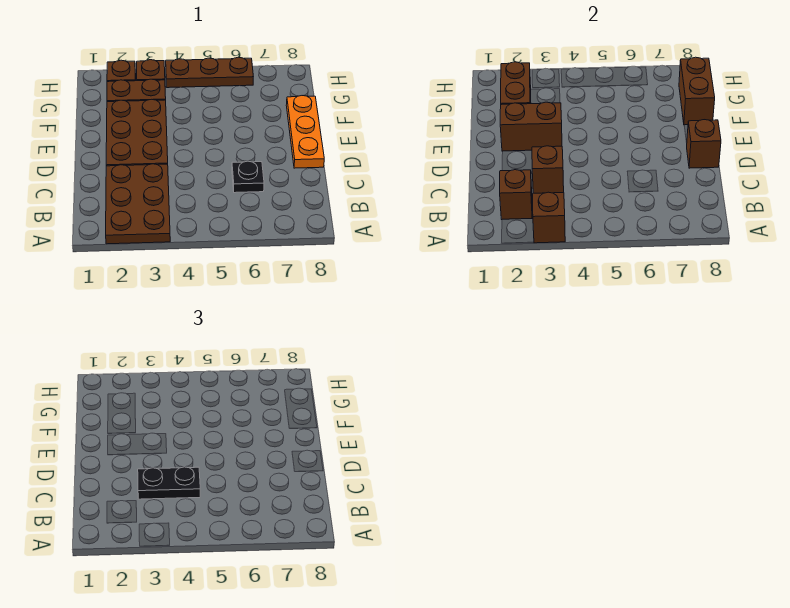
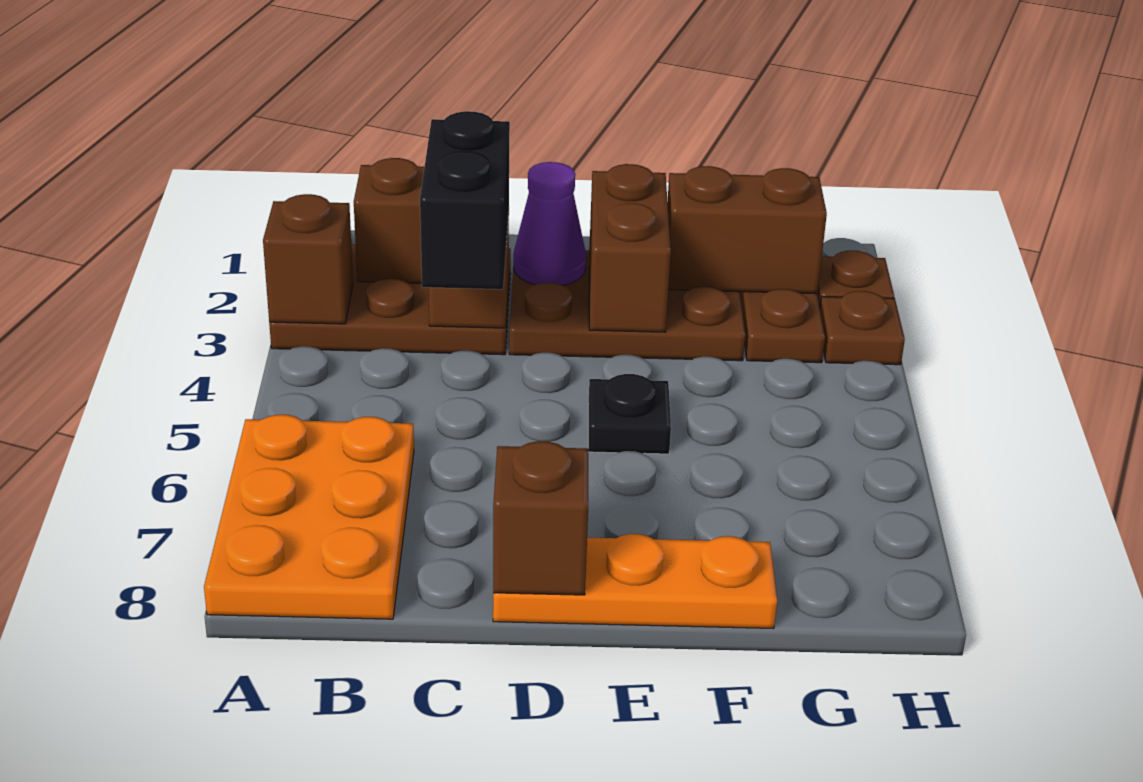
none -> orange plate A6:B8 level 1
black plate C3:C4 level 3 -> black brick C3:C4 level 3
black plate C6 level 1 -> black plate E5 level 1
none -> purple cone D2 level 2
brown brick F8:G8 level 2 -> none
brown plate H4:H6 level 1 -> none

